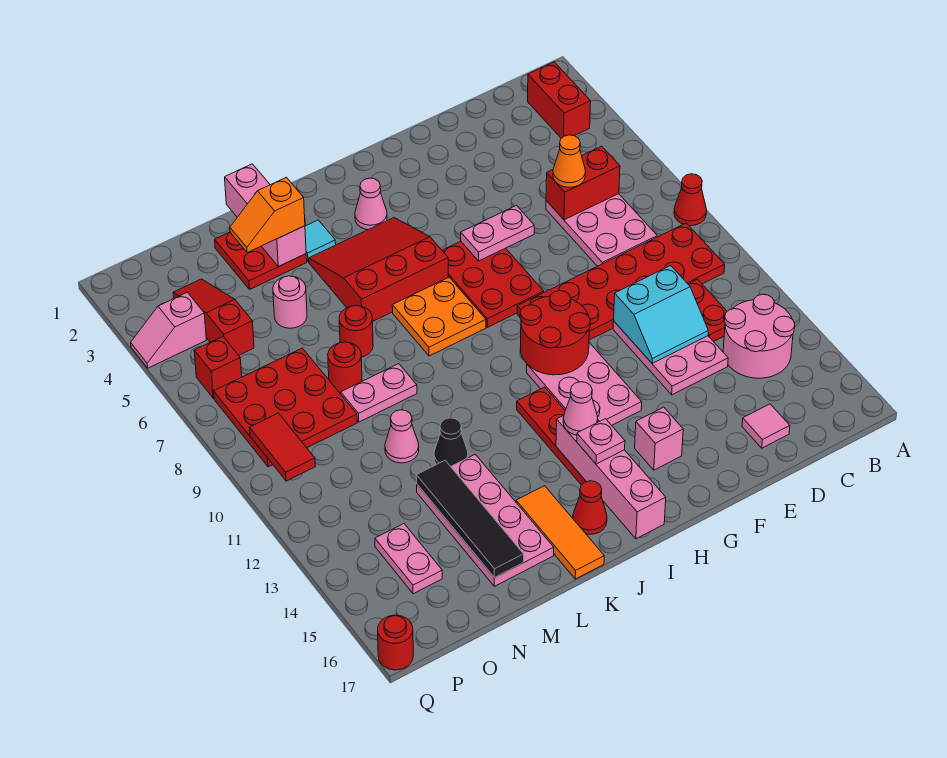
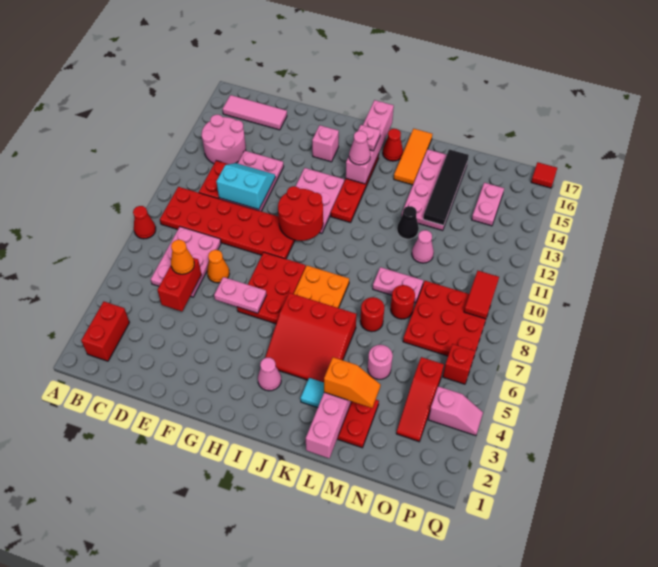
red brick C6:D6 level 2 -> red brick D5:D6 level 2
pink tile D16 level 1 -> pink tile B16:D16 level 1
none -> orange cone E7 level 1
red round brick Q17 level 1 -> red tile Q17 level 1

